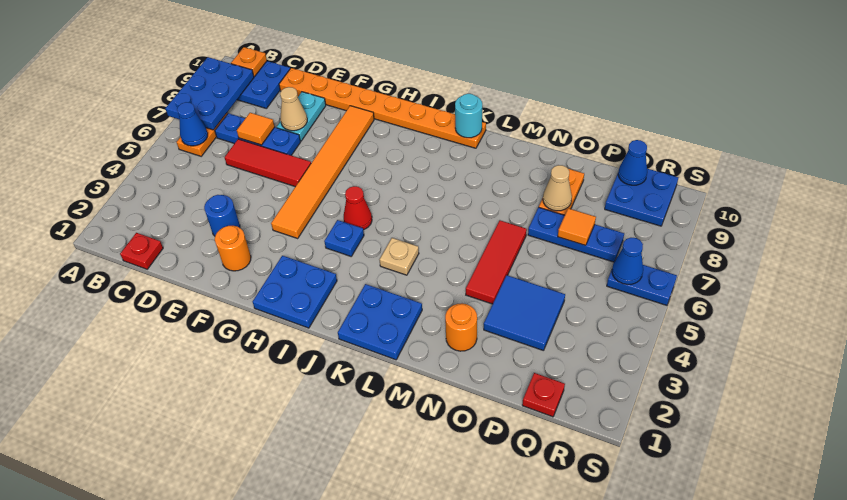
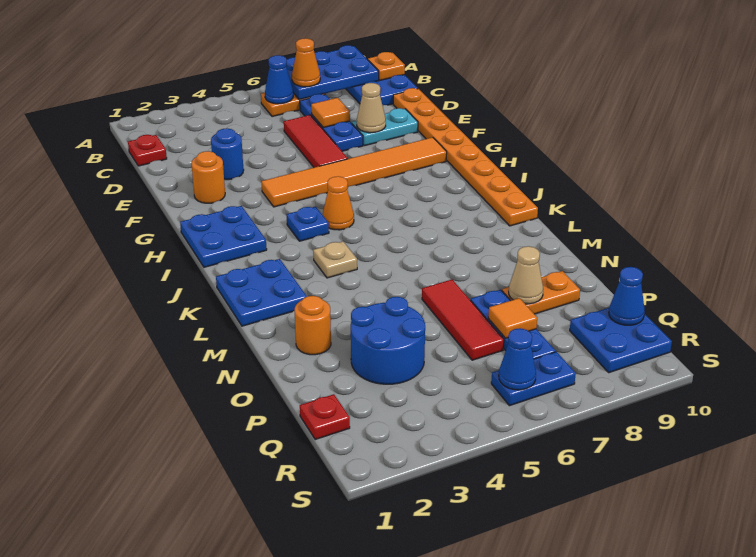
none -> orange cone B7 level 3
red cone I5 level 1 -> orange cone I5 level 1
cyan round brick K10 level 2 -> none
red tile N4:N6 level 1 -> red tile N6:P6 level 1
blue tile O3:P4 level 1 -> blue round brick O3:P4 level 1
blue plate R6:S6 level 1 -> blue plate R6:R7 level 1

